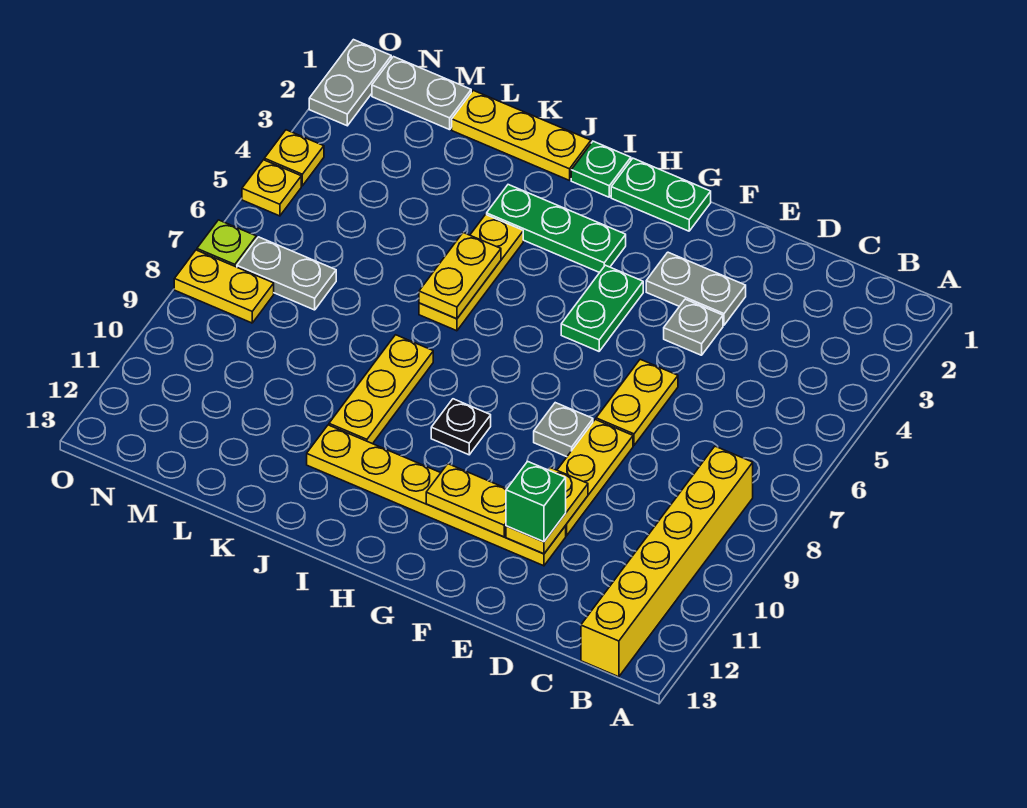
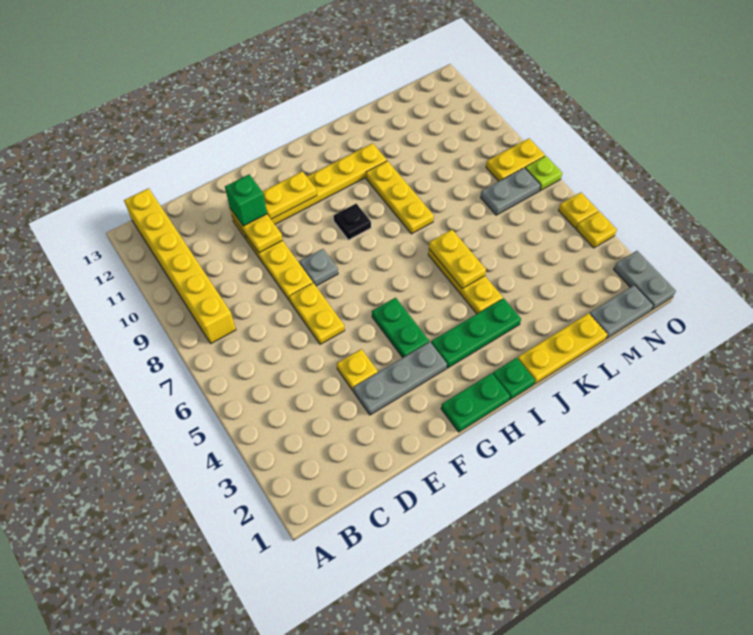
grey plate E3:F3 level 1 -> grey plate E3:G3 level 1
grey plate E4 level 1 -> yellow plate E4 level 1

